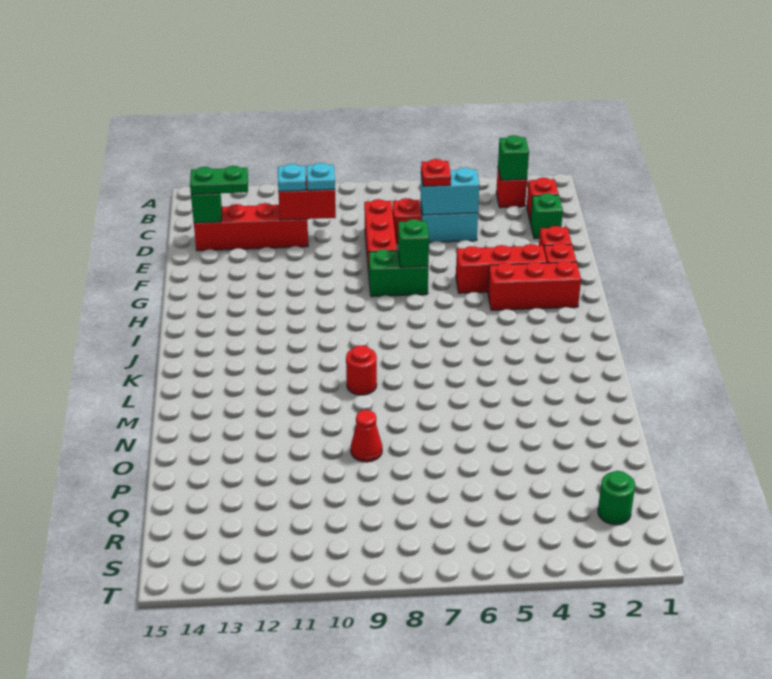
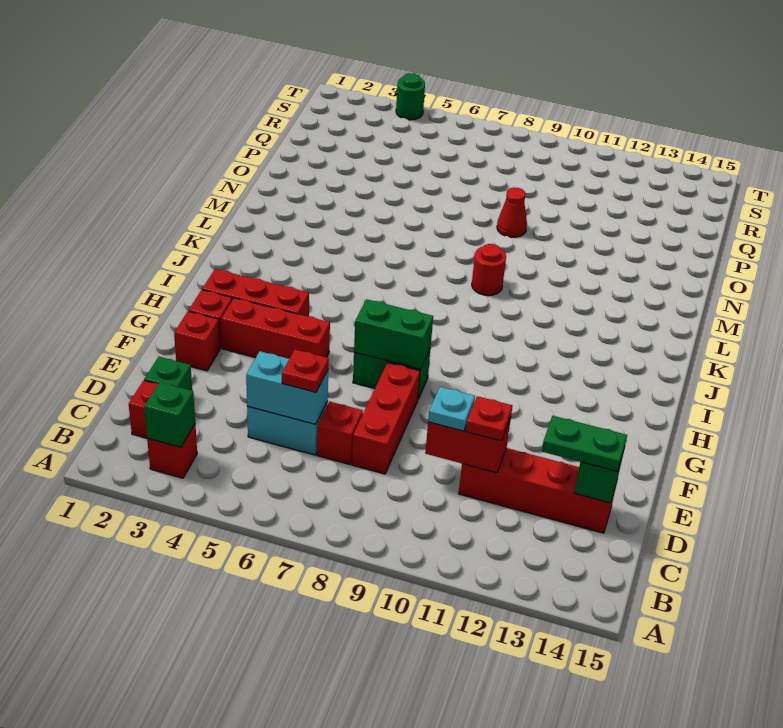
cyan plate D11 level 3 -> red plate D11 level 3
green brick G7 level 2 -> green brick G7:G8 level 2
green round brick R2 level 1 -> green round brick T4 level 1

